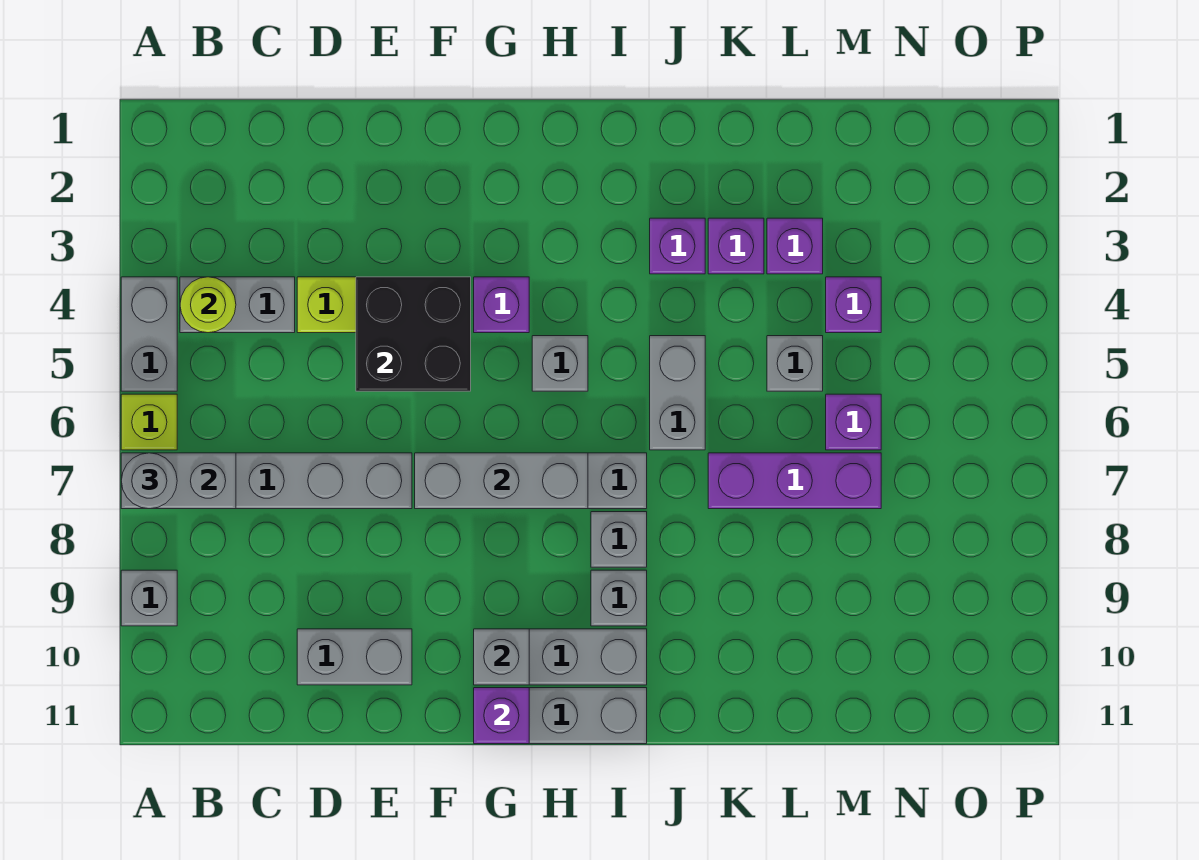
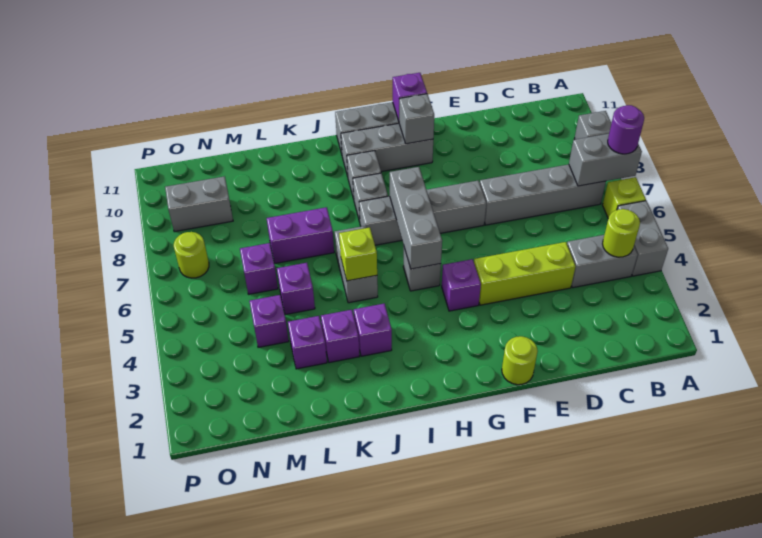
grey round brick A7 level 3 -> purple round brick A7 level 3
grey brick D10:E10 level 1 -> grey brick N9:O9 level 1
black brick E4:F5 level 2 -> none
none -> lime round brick F1 level 1
grey brick F7:H7 level 2 -> grey brick H5:H7 level 2
none -> lime brick J5 level 2
purple brick K7:M7 level 1 -> purple brick K7:L7 level 1
grey brick L5 level 1 -> purple brick L5 level 1
none -> lime round brick O7 level 1

